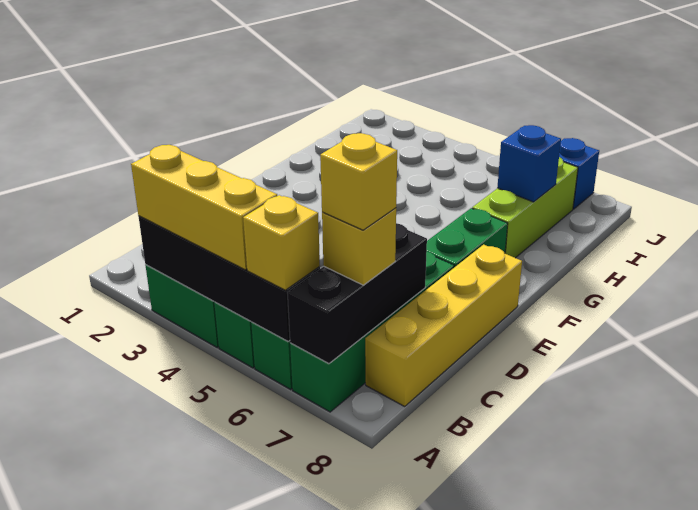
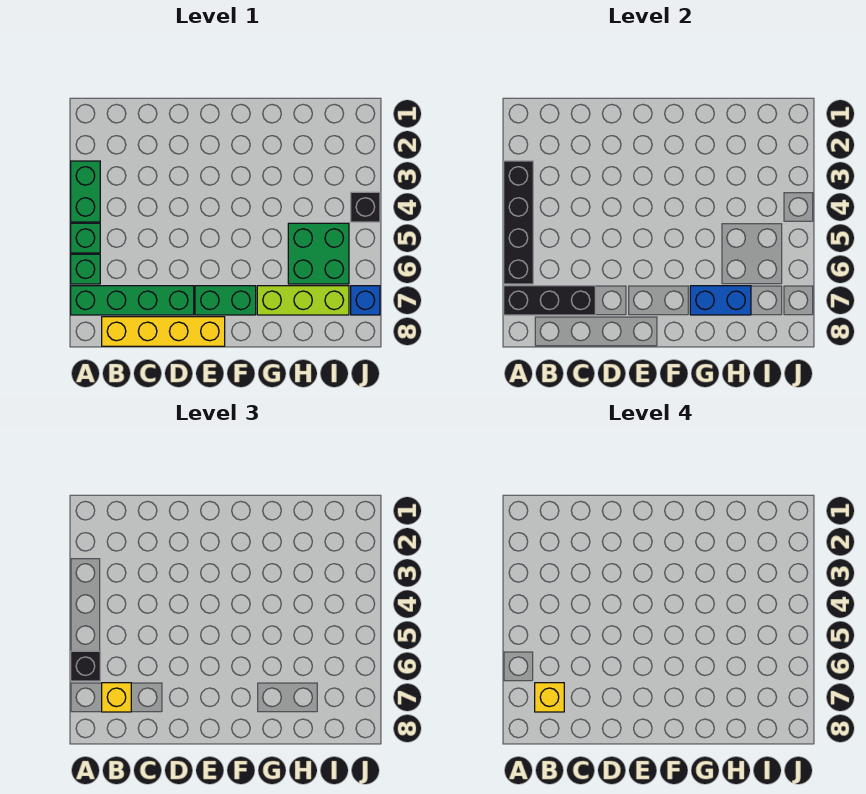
yellow brick A3:A5 level 3 -> none
yellow brick A6 level 3 -> black brick A6 level 3
none -> green brick H5:I6 level 1
blue brick H7 level 2 -> blue brick G7:H7 level 2
none -> black brick J4 level 1

